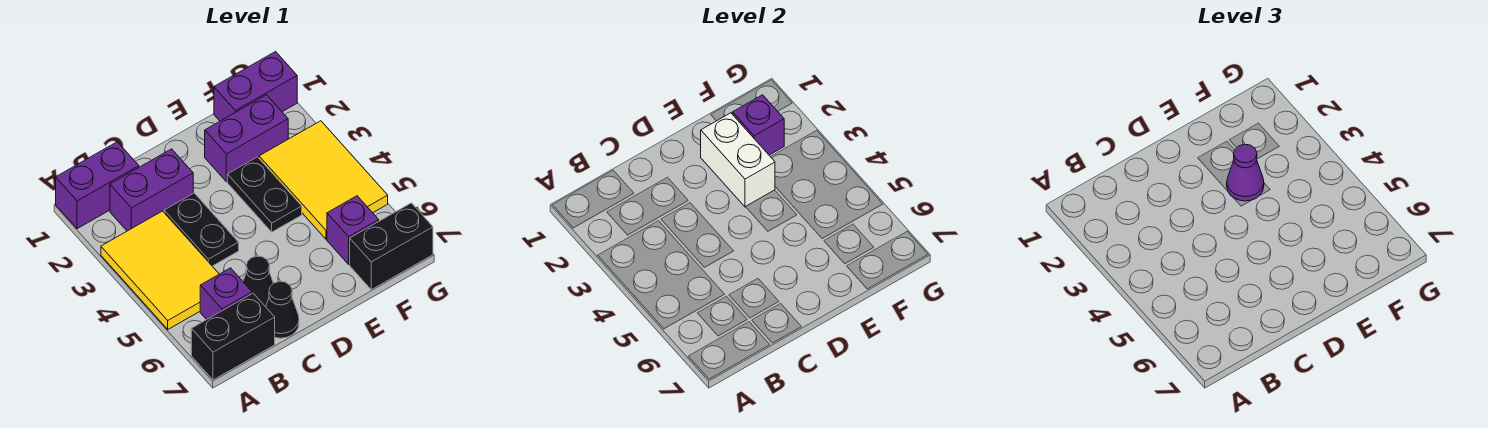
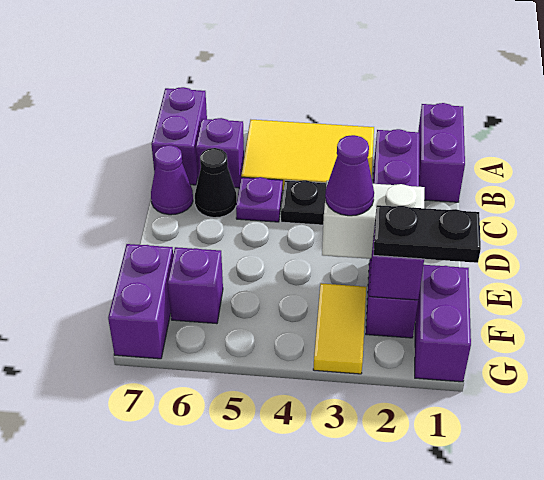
black brick A7:B7 level 1 -> purple brick A7:B7 level 1
none -> purple plate C5 level 1
black cone C7 level 1 -> purple cone C7 level 1
black plate E3:E4 level 1 -> black plate F1:F2 level 3
yellow tile F3:G5 level 1 -> yellow tile F3:G3 level 1
black brick F7:G7 level 1 -> purple brick F7:G7 level 1

